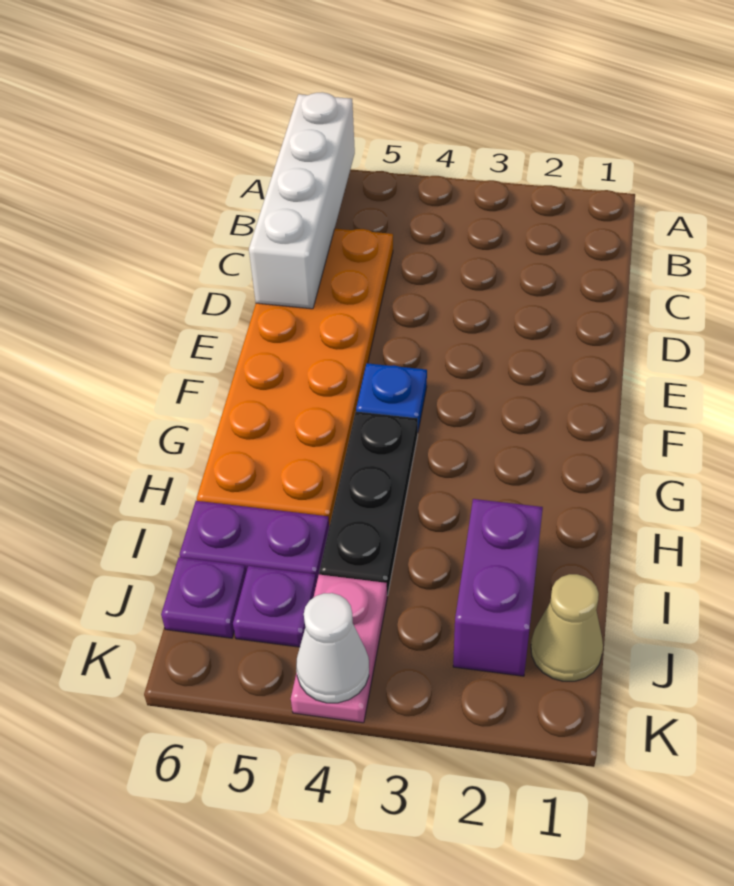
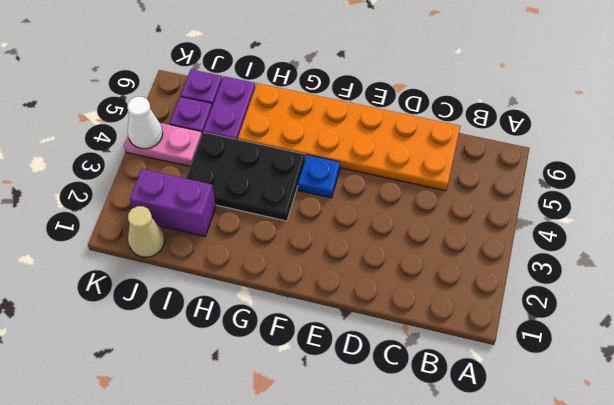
white brick A6:D6 level 2 -> none
black plate G4:I4 level 1 -> black plate G3:I4 level 1

